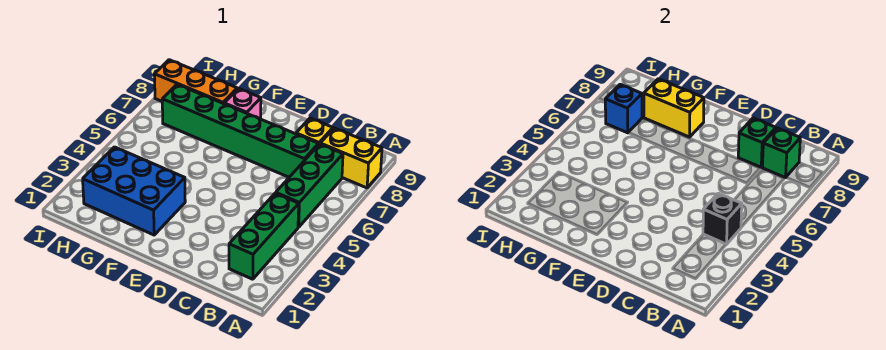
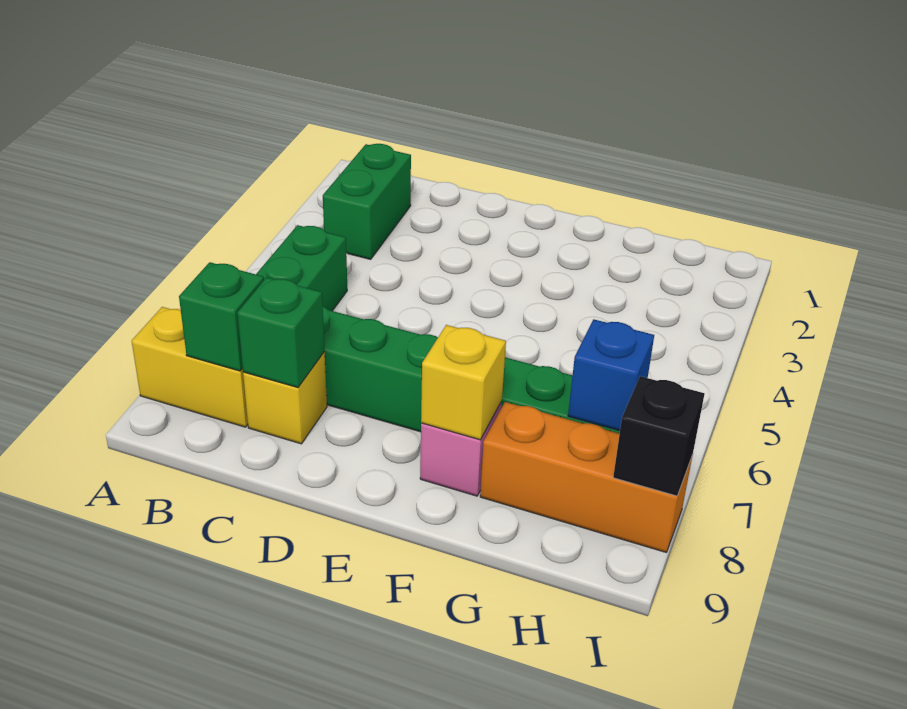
green brick B2:B4 level 1 -> green brick B2:B3 level 1
black brick B4 level 2 -> black brick I8 level 2
blue brick F2:H3 level 1 -> none
yellow brick F8:G8 level 2 -> yellow brick F8 level 2

